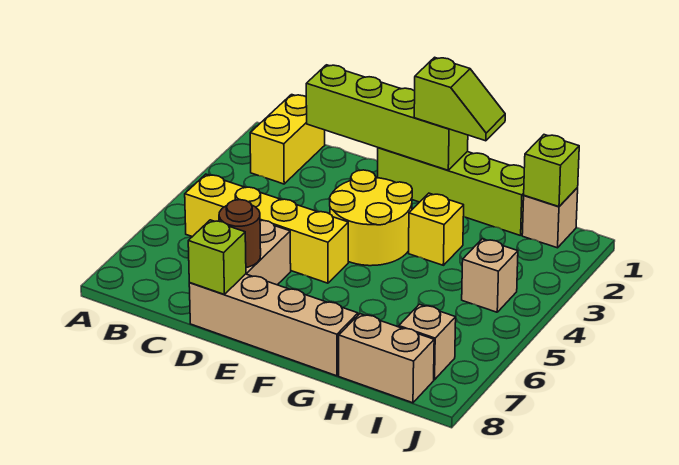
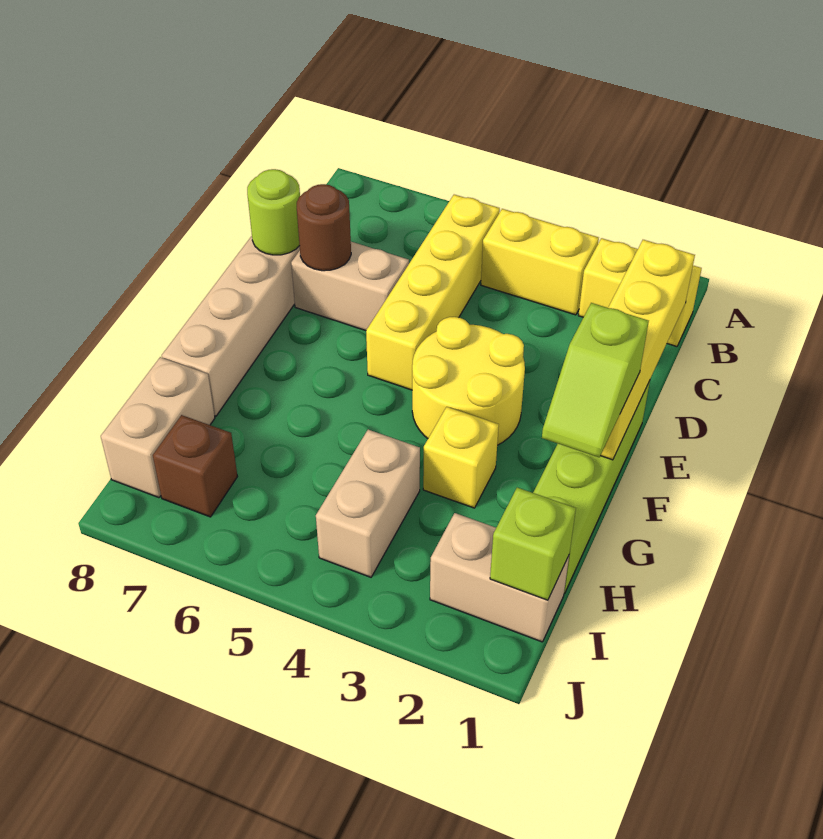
none -> yellow brick B3:B4 level 1
lime brick C1:F1 level 2 -> yellow brick C1:F1 level 2
lime brick D8 level 2 -> lime round brick D8 level 2
tan brick I1 level 1 -> tan brick I1:I2 level 1
tan brick I4 level 1 -> tan brick H4:I4 level 1
tan brick I7 level 1 -> brown brick I7 level 1

